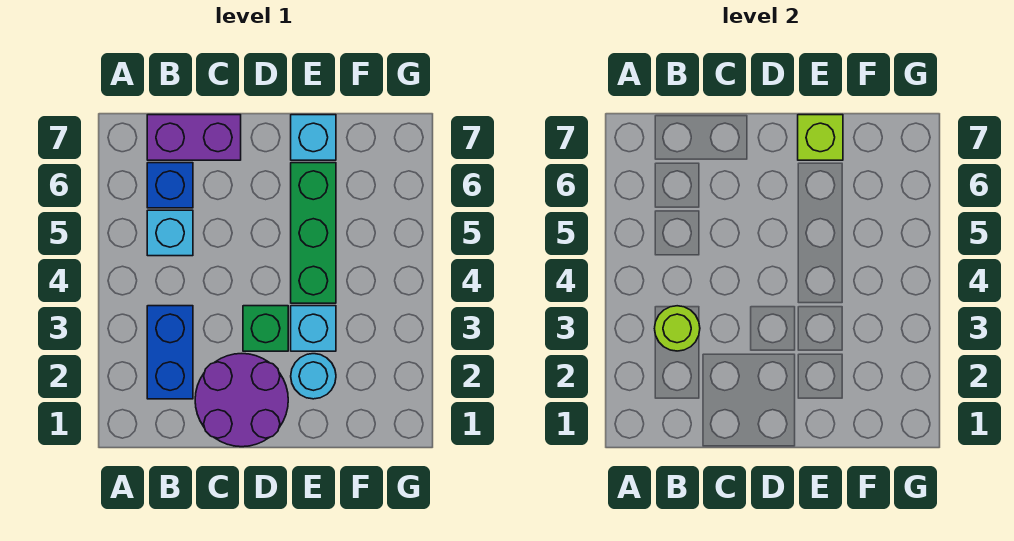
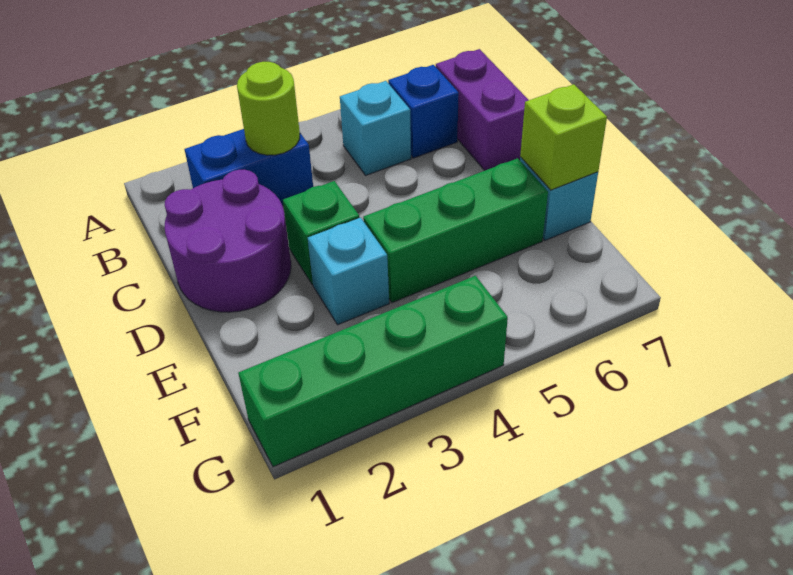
cyan round brick E2 level 1 -> none
none -> green brick G1:G4 level 1

